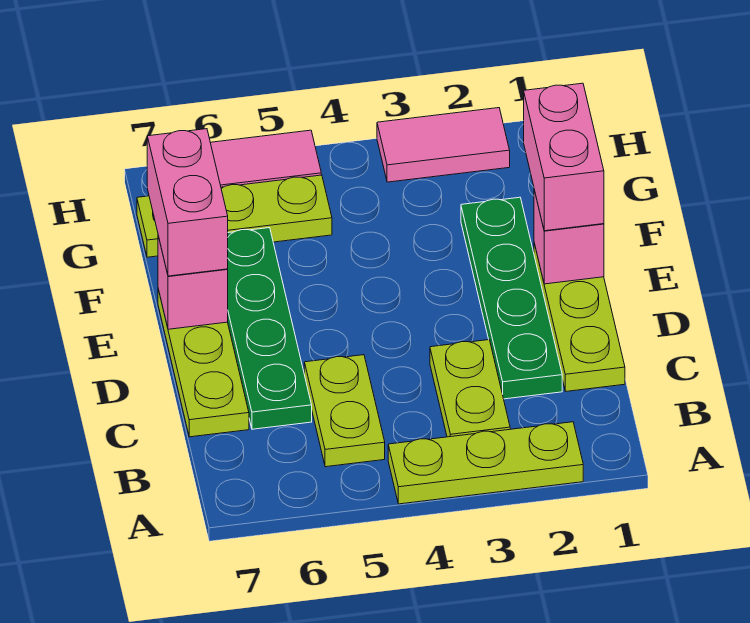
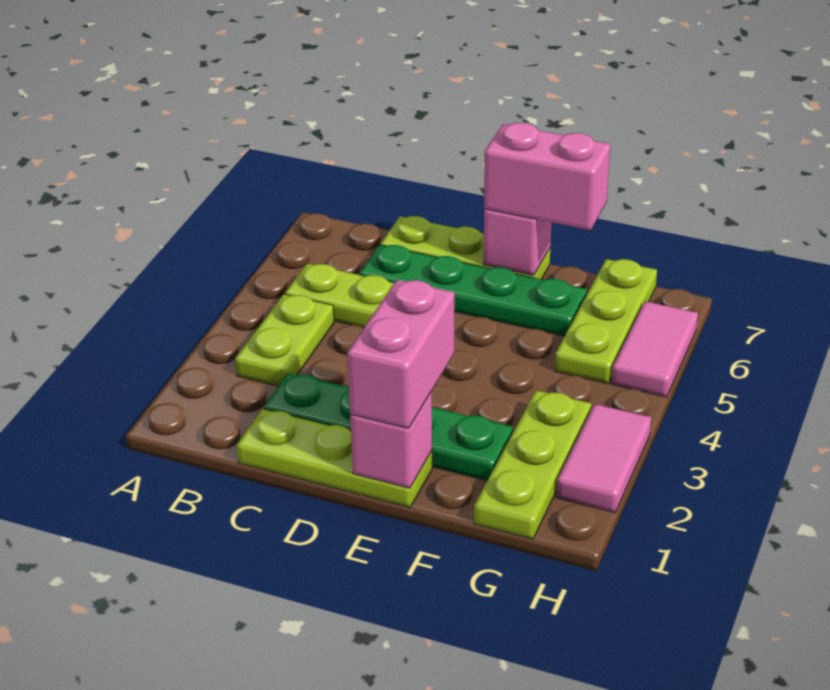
lime plate A2:A4 level 1 -> lime plate G1:G3 level 1
lime plate B3:C3 level 1 -> lime plate B3:B4 level 1
pink brick E1:F1 level 3 -> pink brick E1:E2 level 3

